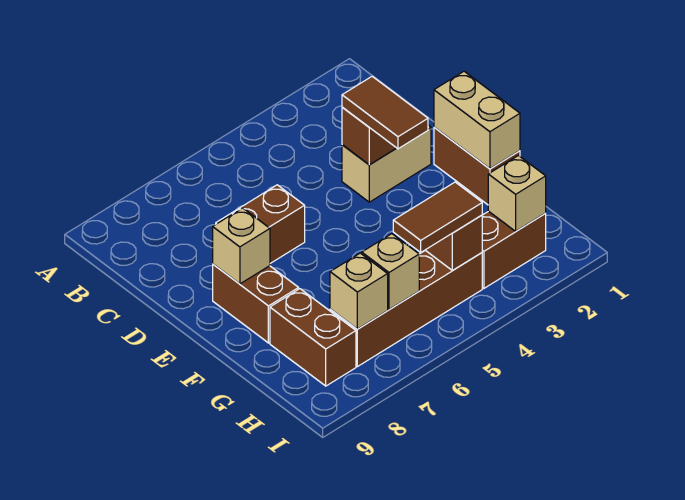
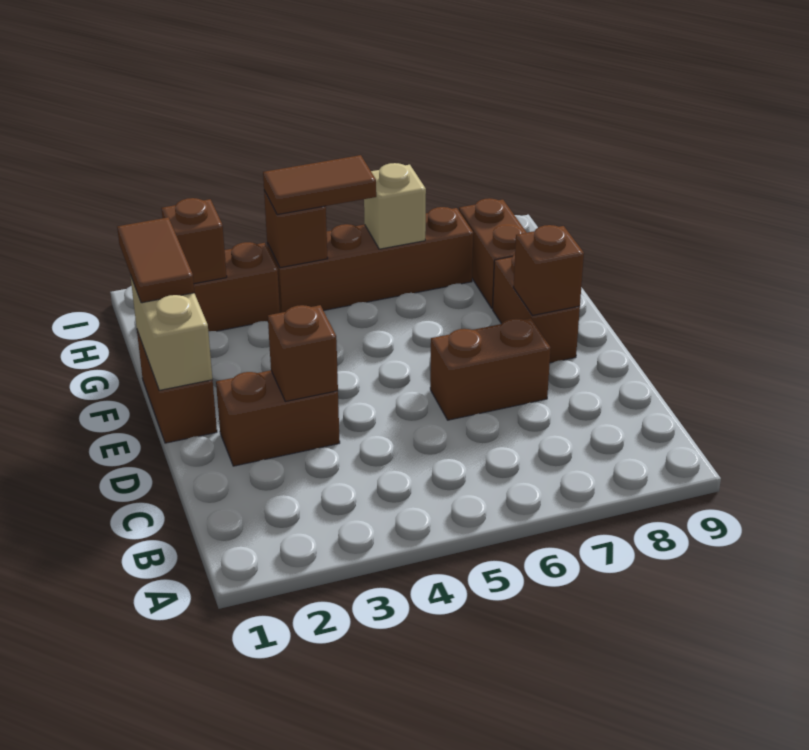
tan brick D2:D3 level 1 -> brown brick D2:D3 level 1
brown tile D3:E3 level 3 -> brown tile F1:G1 level 3
tan brick E8 level 2 -> brown brick E8 level 2
tan brick H2 level 2 -> brown brick H2 level 2
tan brick H7 level 2 -> none

